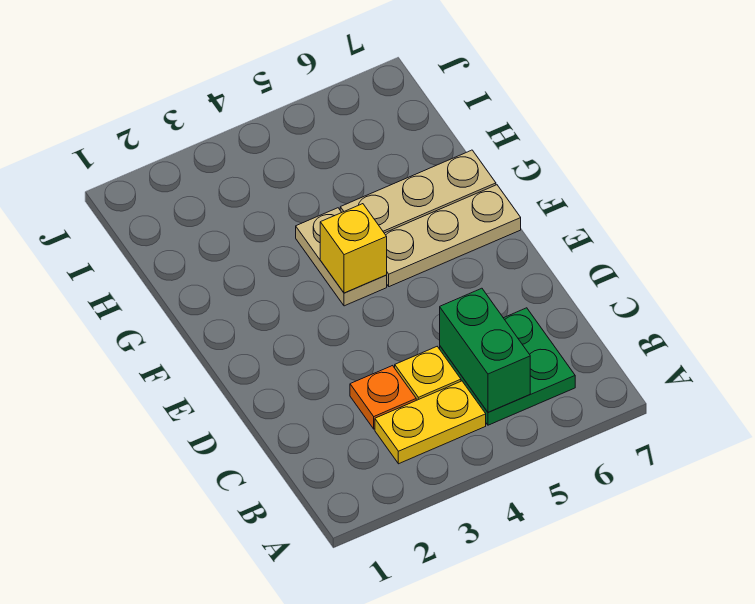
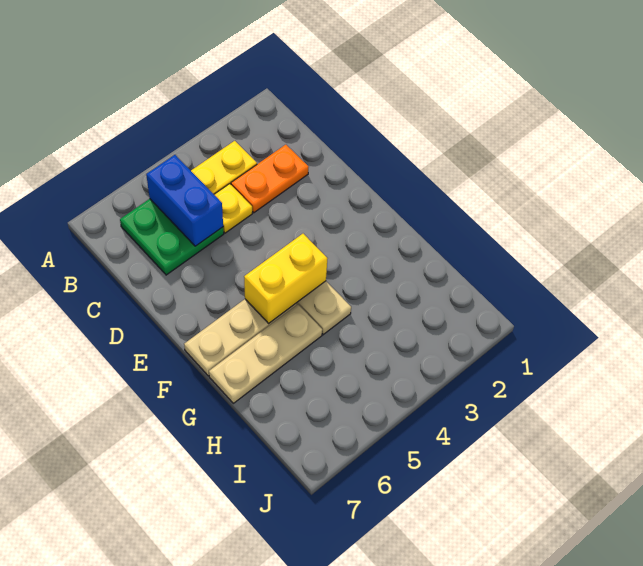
green brick B5:C5 level 2 -> blue brick B5:C5 level 2
orange plate C3 level 1 -> orange plate C2:C3 level 1
yellow brick F4 level 2 -> yellow brick F4:F5 level 2

